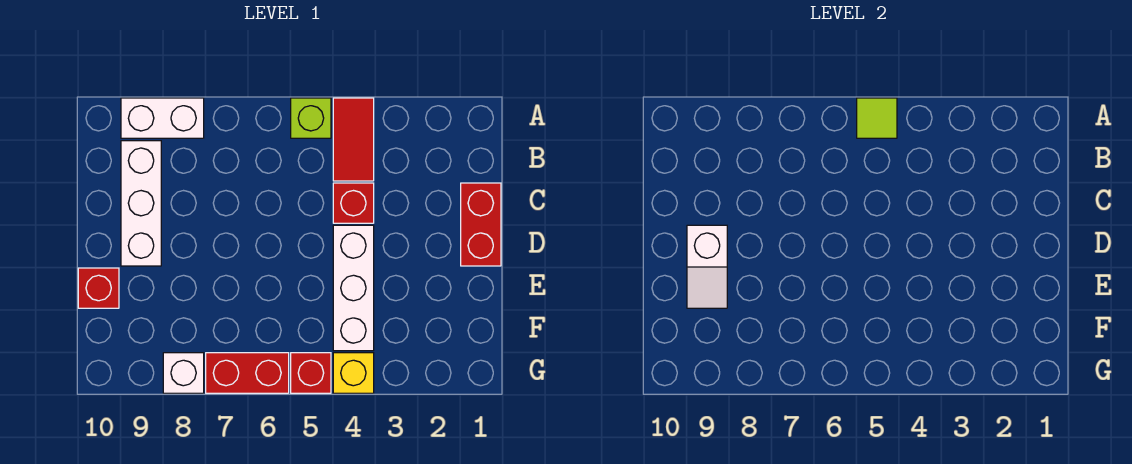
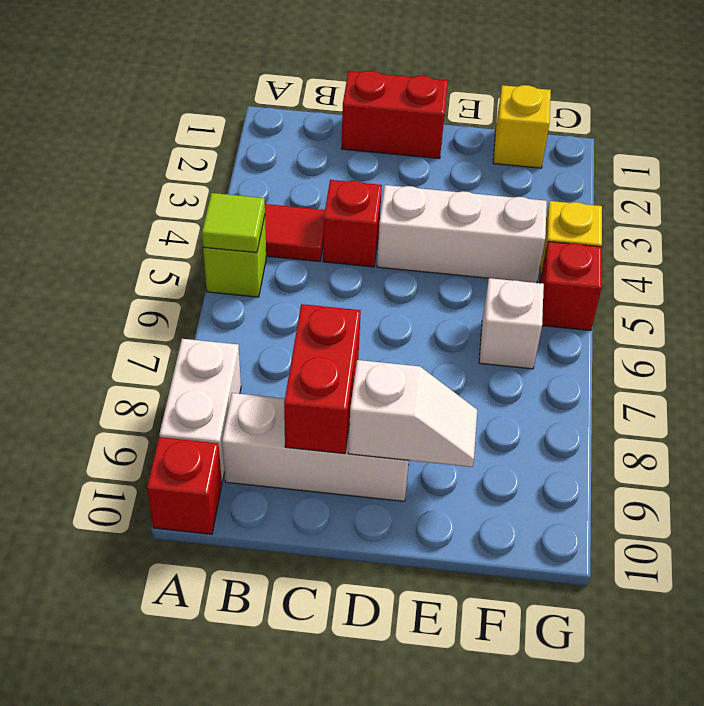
red brick E10 level 1 -> red brick A10 level 1
none -> yellow brick F1 level 1
red brick G6:G7 level 1 -> red brick C8:C9 level 2
white brick G8 level 1 -> white brick F6 level 1

